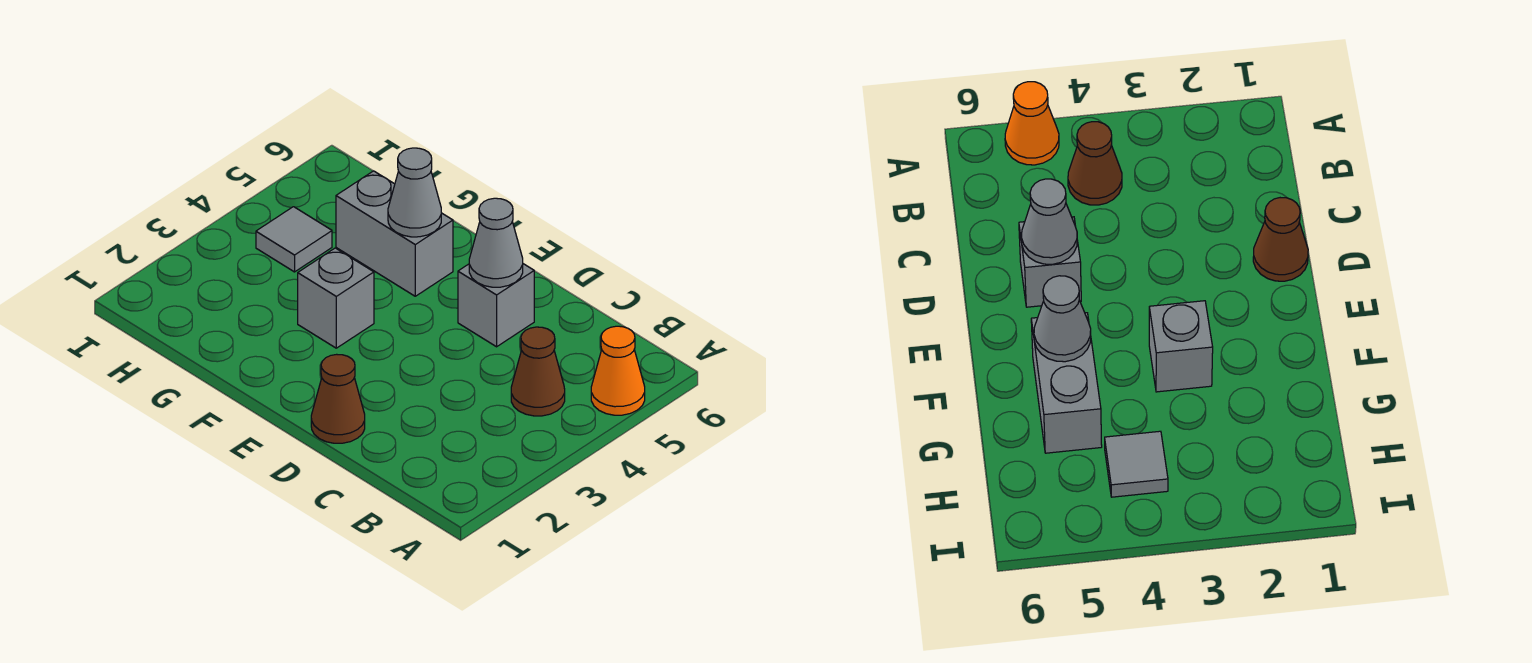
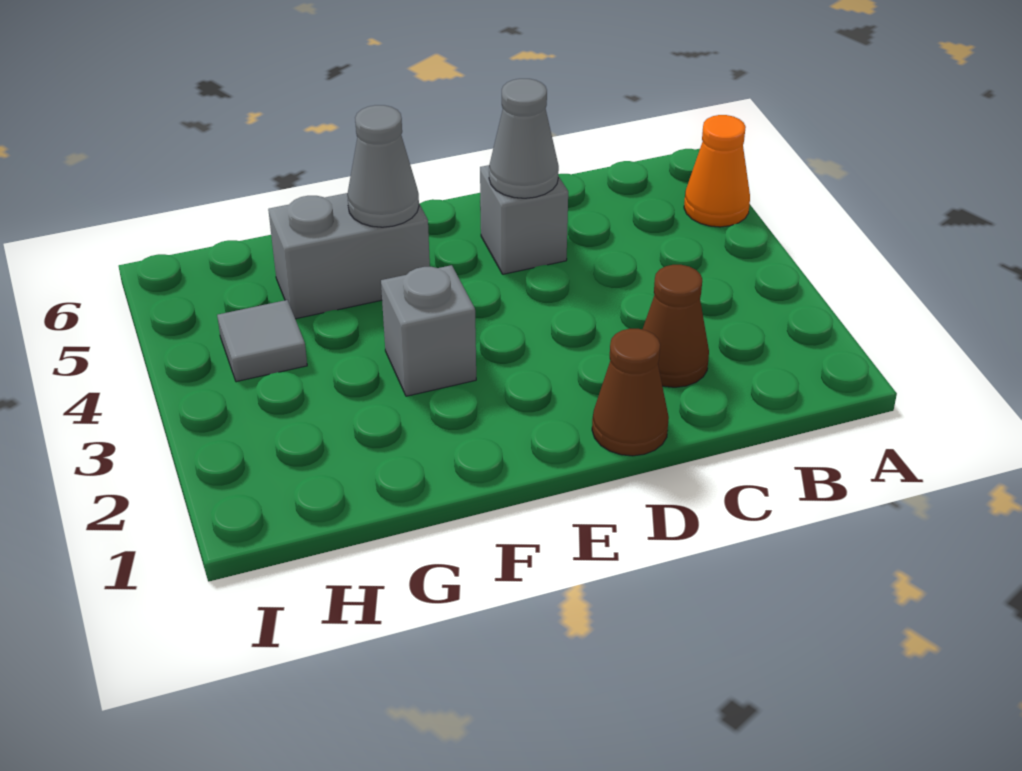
brown cone B4 level 1 -> brown cone C2 level 1

